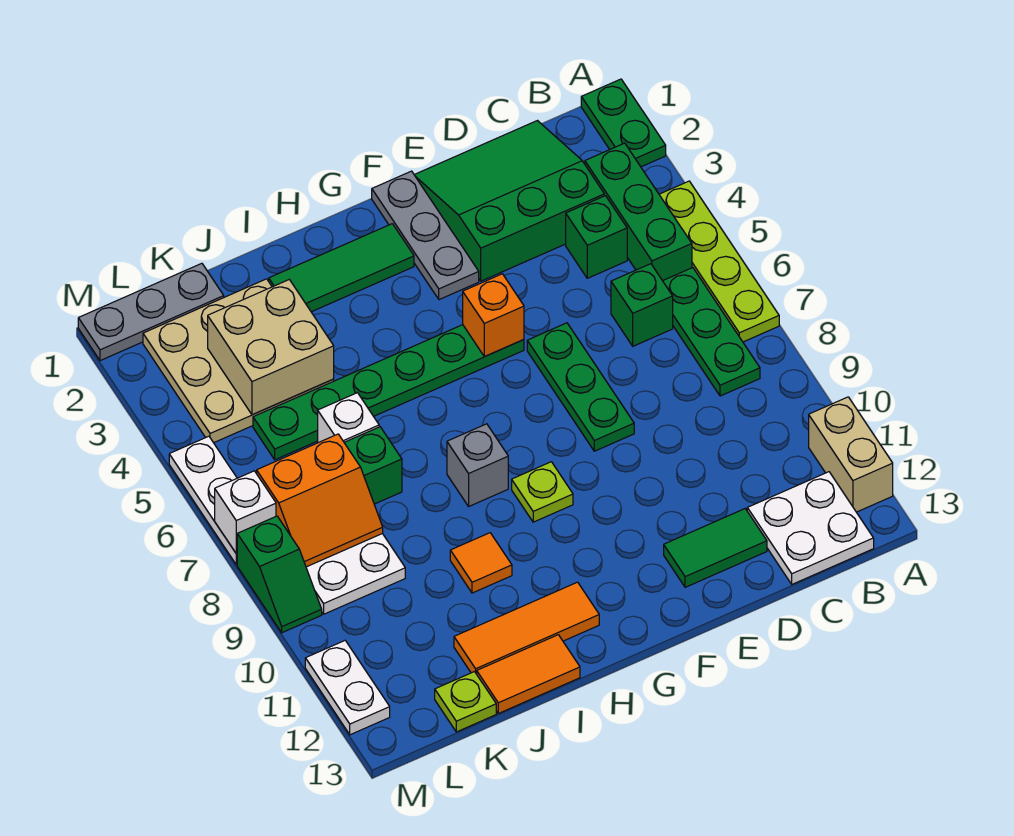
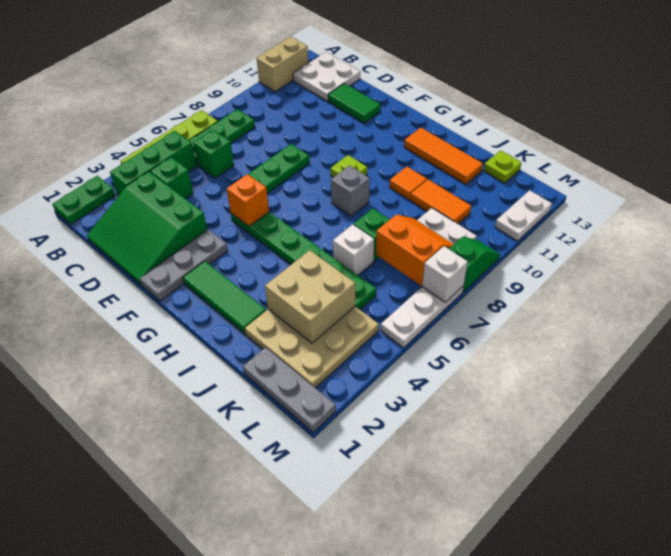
orange tile I13:J13 level 1 -> orange tile J10:K10 level 1

